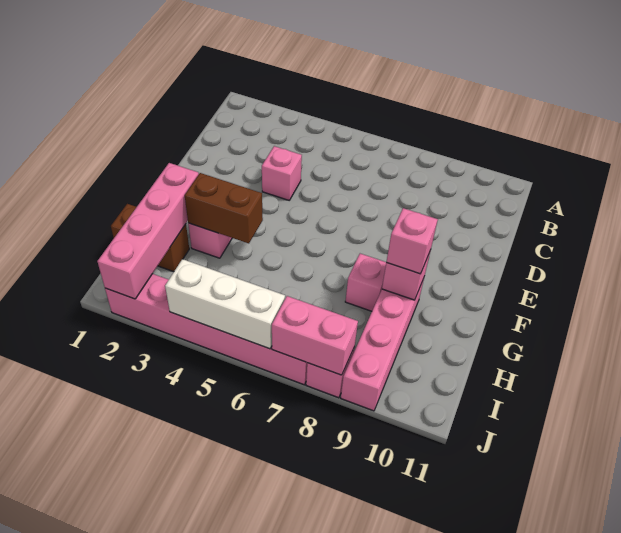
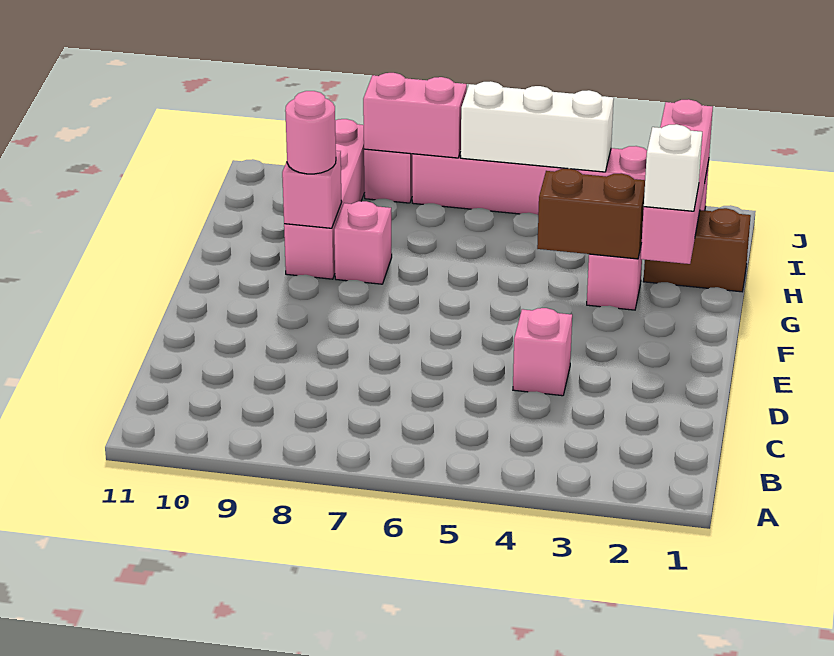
none -> white brick G2 level 3
pink brick G9 level 3 -> pink round brick G9 level 3

